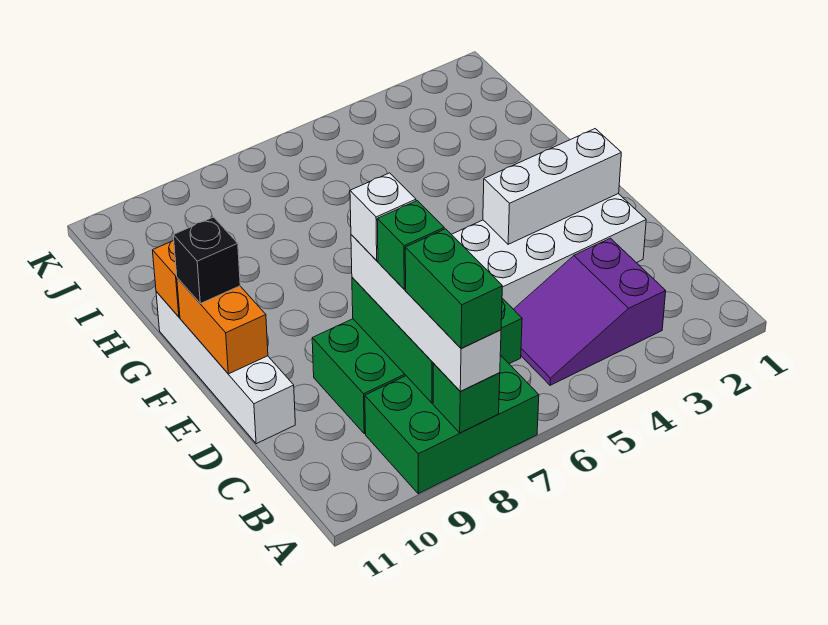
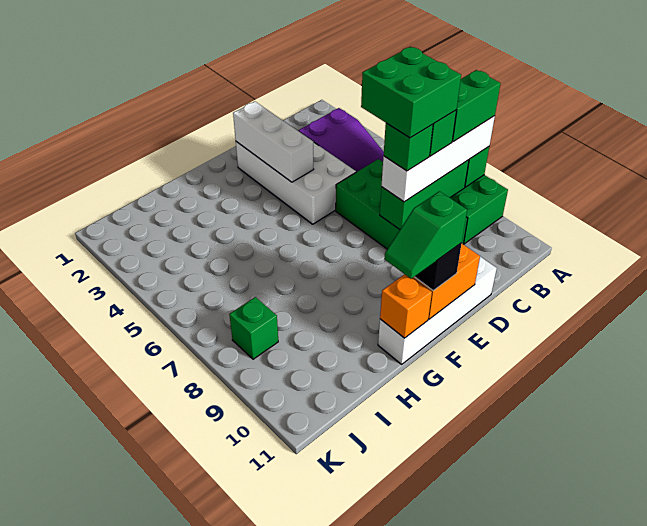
none -> green brick C7:D8 level 5
white brick D8 level 4 -> green brick D8 level 4
none -> green slope F11:G11 level 4 top F
none -> green brick J8 level 1

